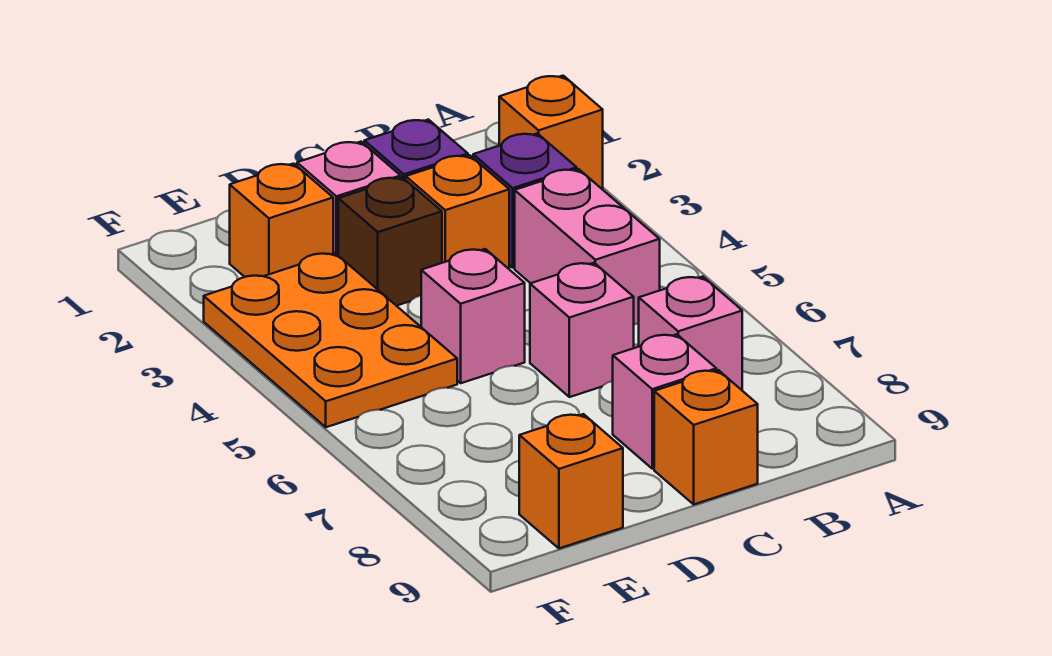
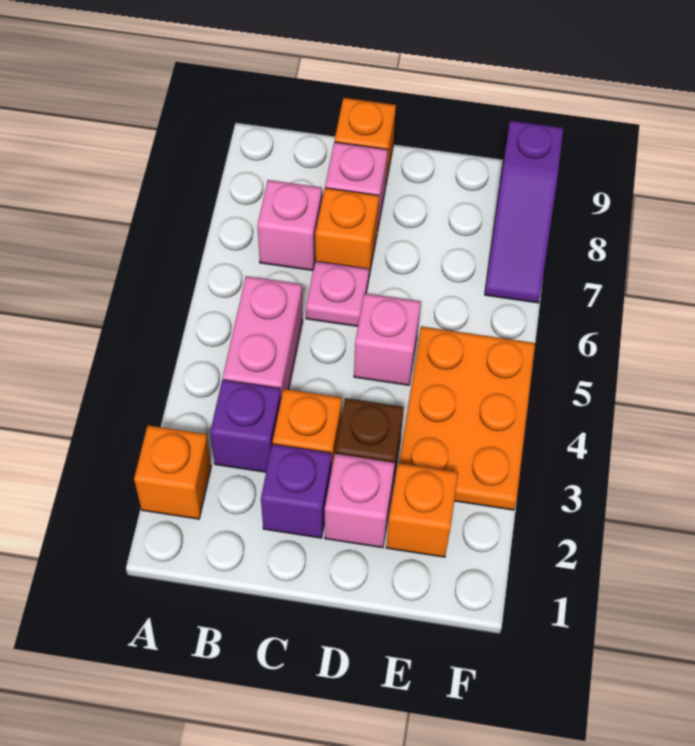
pink brick C6 level 1 -> pink plate C6 level 1
orange brick E9 level 1 -> orange brick C7 level 1
none -> purple slope F7:F9 level 1 top 9

